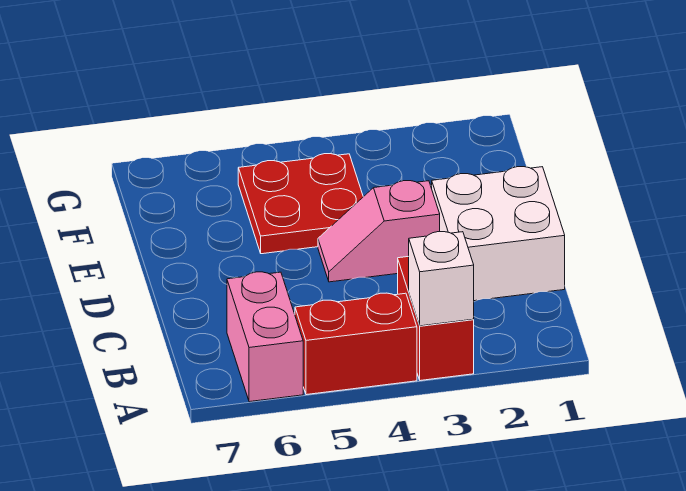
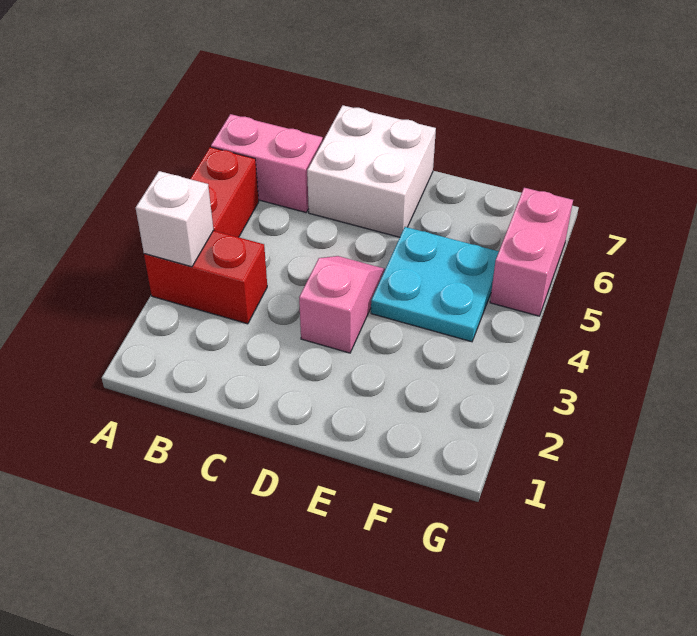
white brick C1:D2 level 1 -> white brick C6:D7 level 1
red plate E4:F5 level 1 -> cyan plate E4:F5 level 1
none -> pink brick G5:G6 level 1

